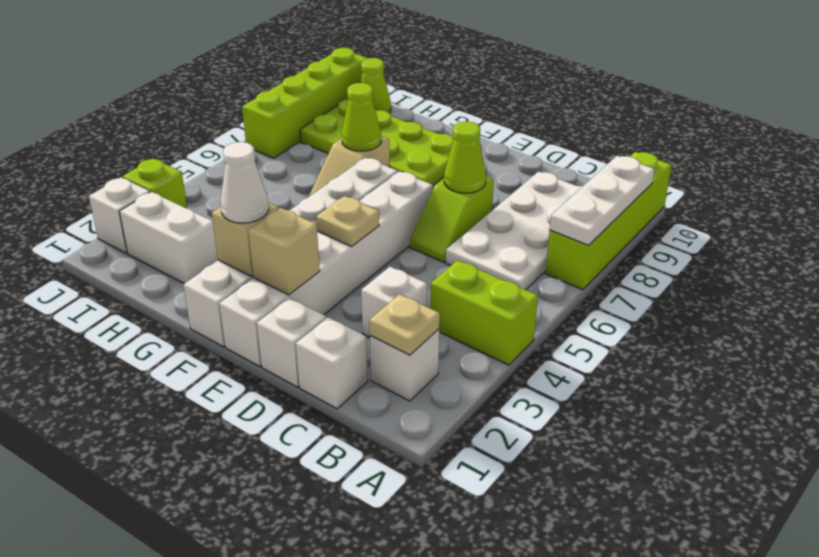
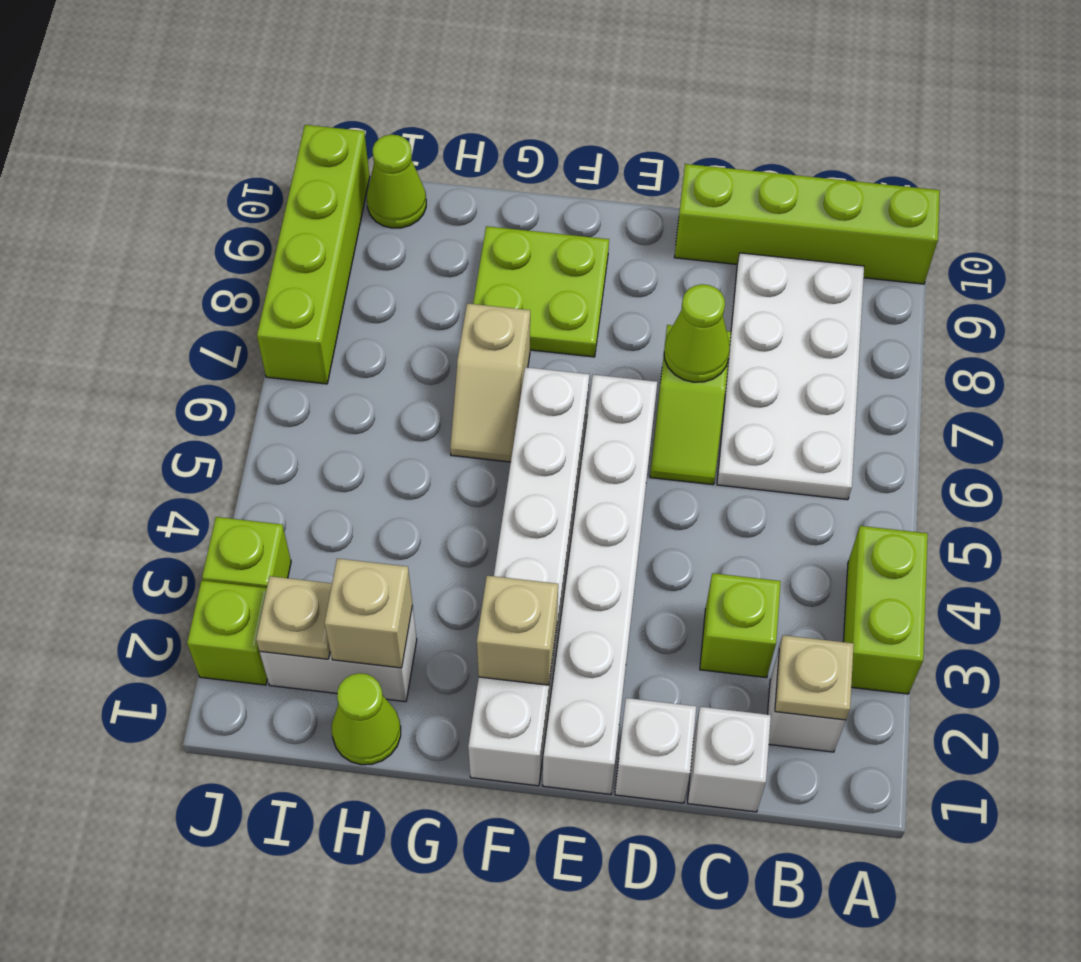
lime brick A4:B4 level 1 -> lime brick A3:A4 level 1
lime brick A7:A10 level 1 -> lime brick A10:D10 level 1
white plate A7:A9 level 2 -> none
white brick C3 level 1 -> lime brick C3 level 1
tan brick E2 level 2 -> tan brick H2 level 2
tan plate E4 level 2 -> tan plate I2 level 2
white cone F2 level 3 -> none
lime plate F8:I9 level 1 -> lime plate F8:G9 level 1
lime cone G7 level 2 -> lime cone H1 level 1
white brick J2 level 1 -> lime brick J2 level 1

